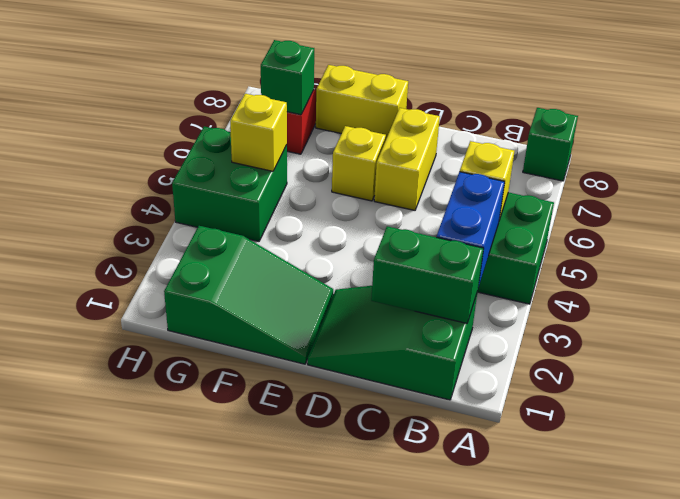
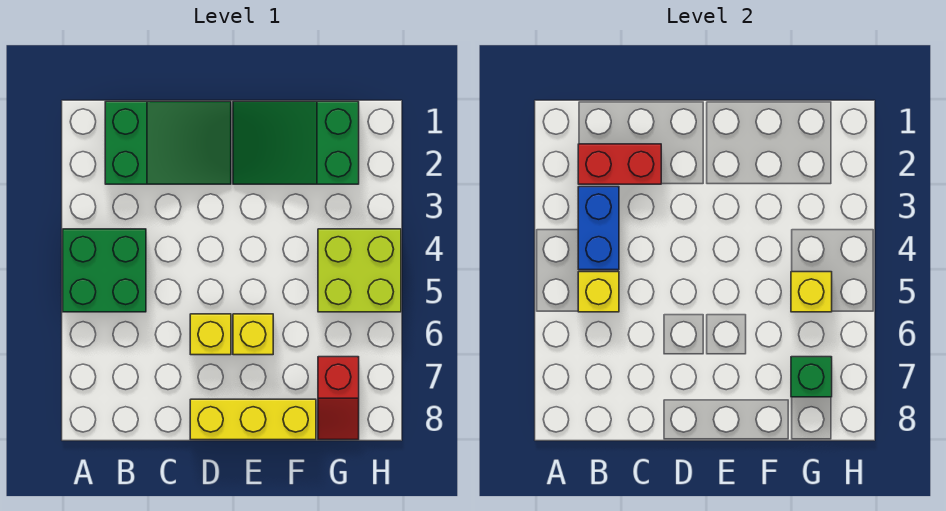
green brick A8 level 1 -> none
green brick B2:C2 level 2 -> red brick B2:C2 level 2
yellow brick D6:D7 level 1 -> yellow brick D6 level 1
yellow brick E8:F8 level 1 -> yellow brick D8:F8 level 1
green brick G4:H5 level 1 -> lime brick G4:H5 level 1

